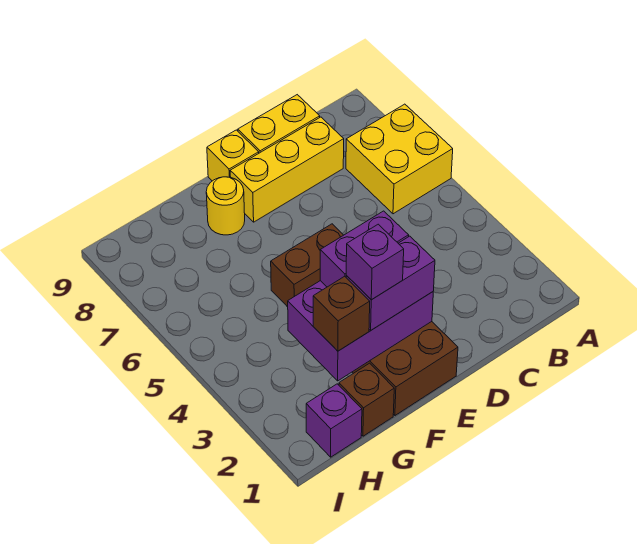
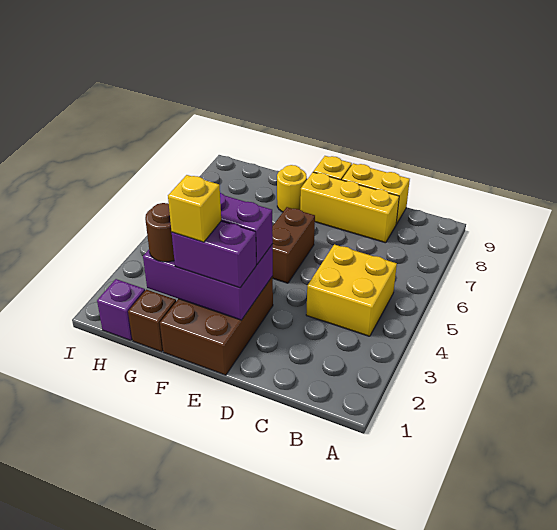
yellow brick A6:B7 level 1 -> yellow brick B4:C5 level 1
brown brick E5:F5 level 1 -> brown brick E5:E6 level 1
purple brick F2 level 4 -> yellow brick F2 level 4
brown brick G2 level 3 -> brown round brick G2 level 3

